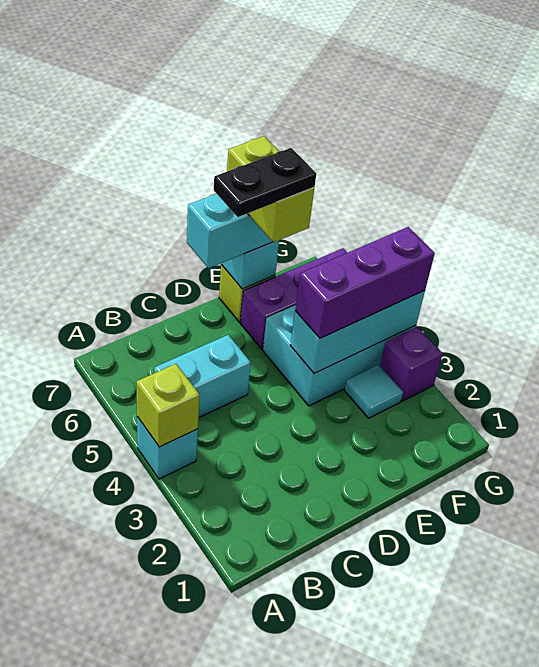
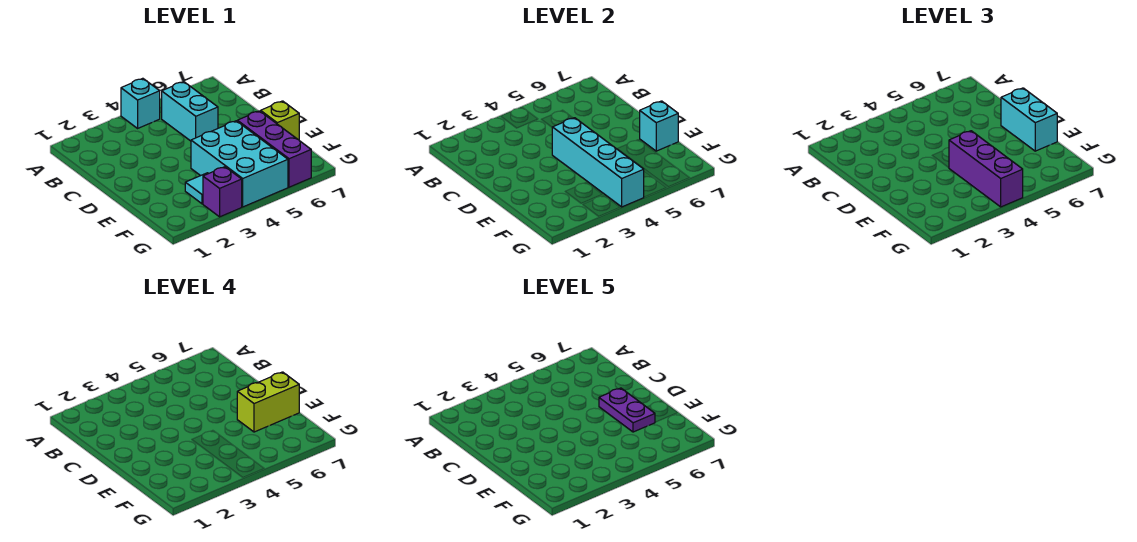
lime brick A4 level 2 -> none
black plate D6:E6 level 5 -> purple plate D6:E6 level 5
cyan brick E4:G4 level 2 -> cyan brick D4:G4 level 2

